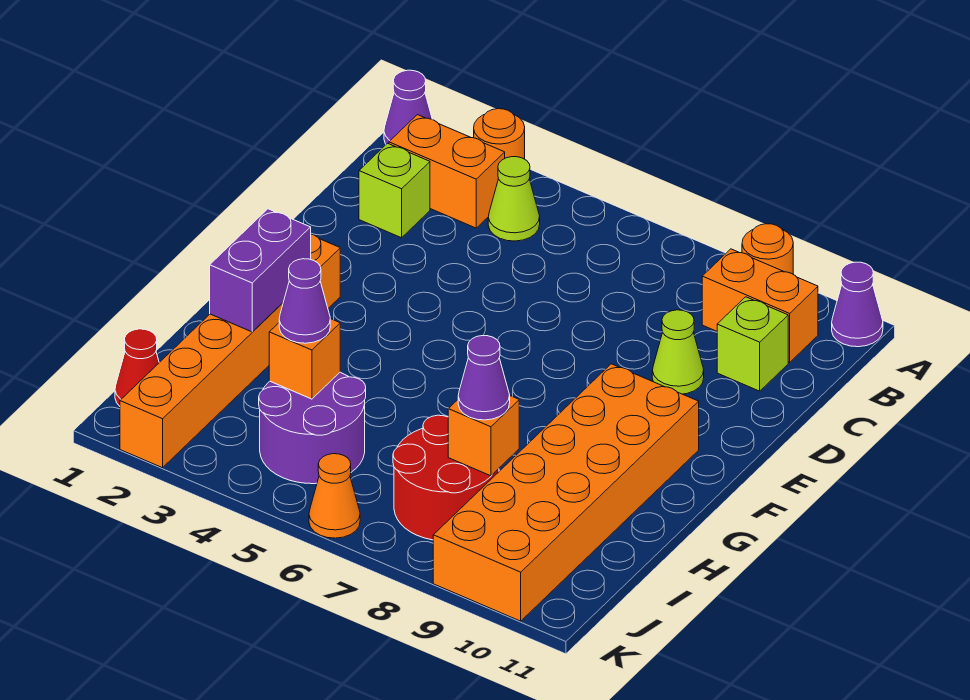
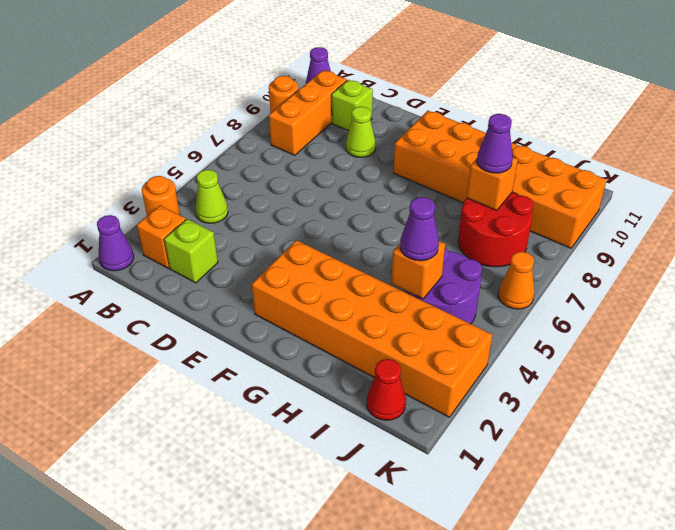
orange brick B2:B3 level 1 -> orange brick B2 level 1
orange brick B9:B10 level 1 -> orange brick B8:B10 level 1
orange brick F2:K2 level 1 -> orange brick F2:K3 level 1
purple brick G2:H2 level 2 -> none

